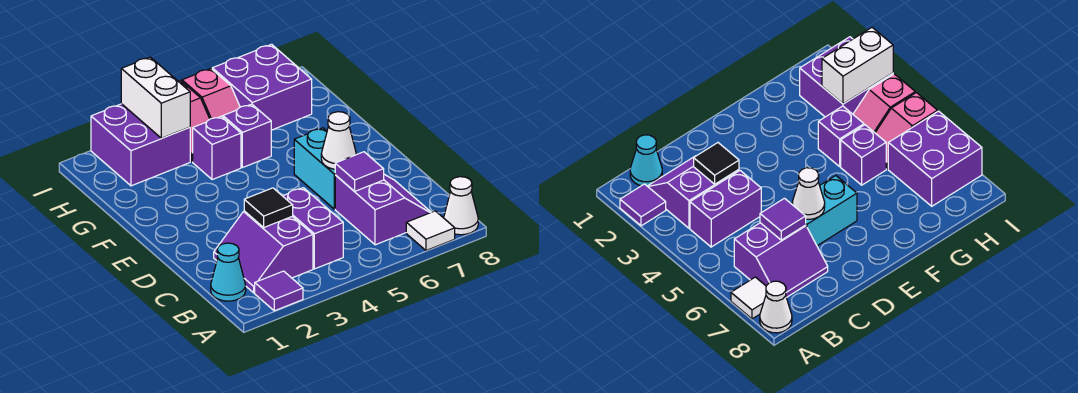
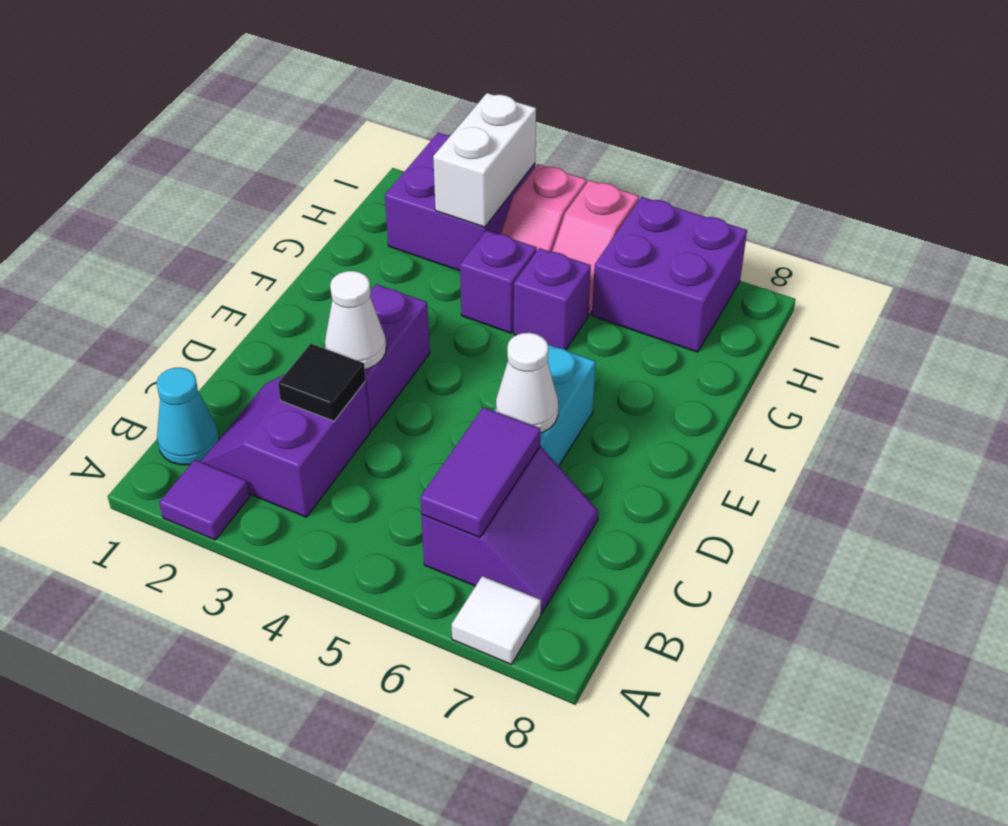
white cone A8 level 1 -> white cone D3 level 2
purple brick B4:C4 level 1 -> purple brick D3:E3 level 1
purple tile C6 level 2 -> purple tile B6:C6 level 2

